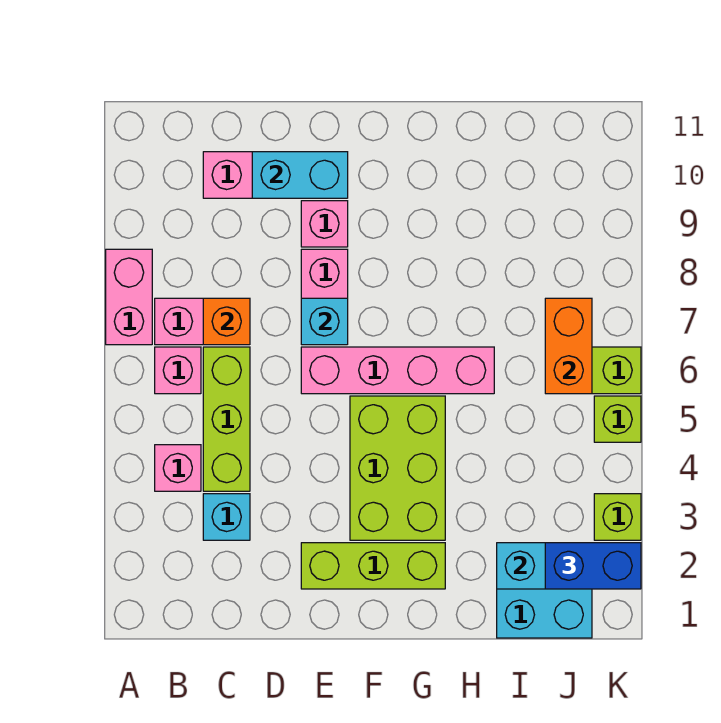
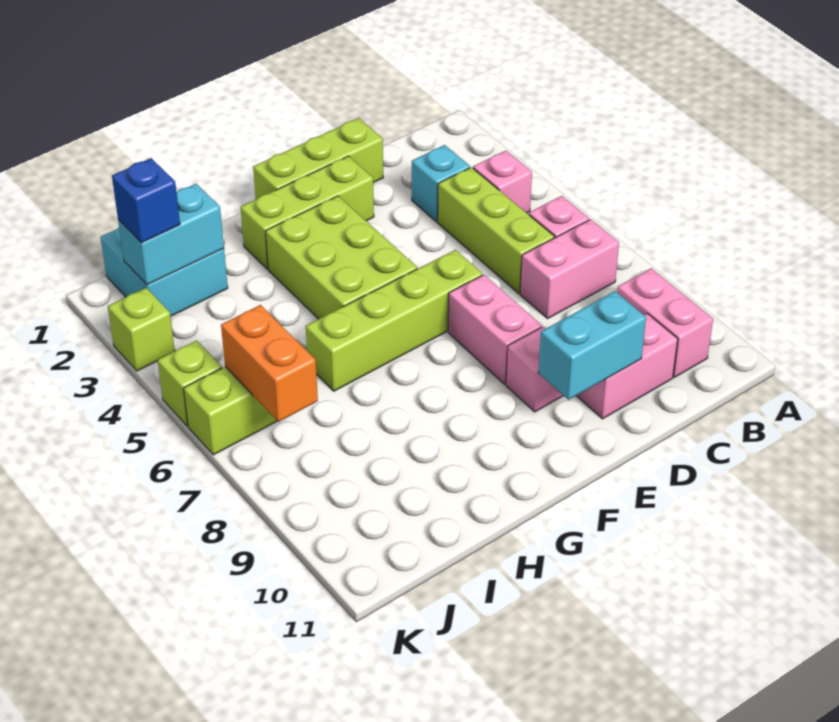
pink brick A7:A8 level 1 -> pink brick B9:B10 level 1
orange brick C7 level 2 -> none
none -> lime brick D1:F1 level 1
pink brick E6:H6 level 1 -> lime brick E6:H6 level 1
cyan brick E7 level 2 -> none
blue brick J2:K2 level 3 -> blue brick J2 level 3

